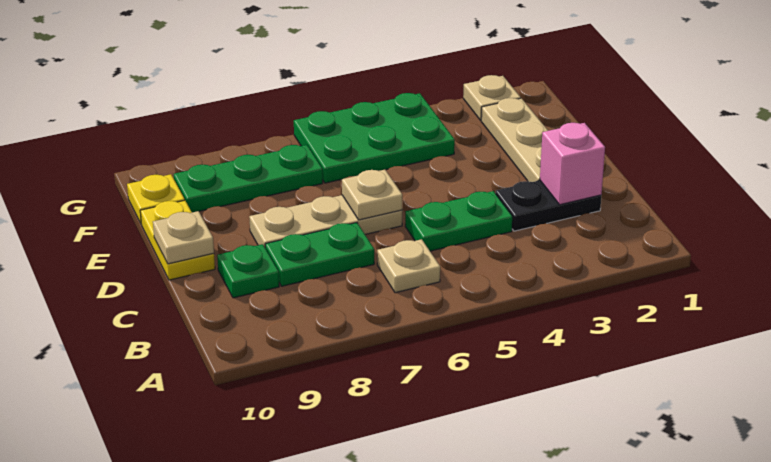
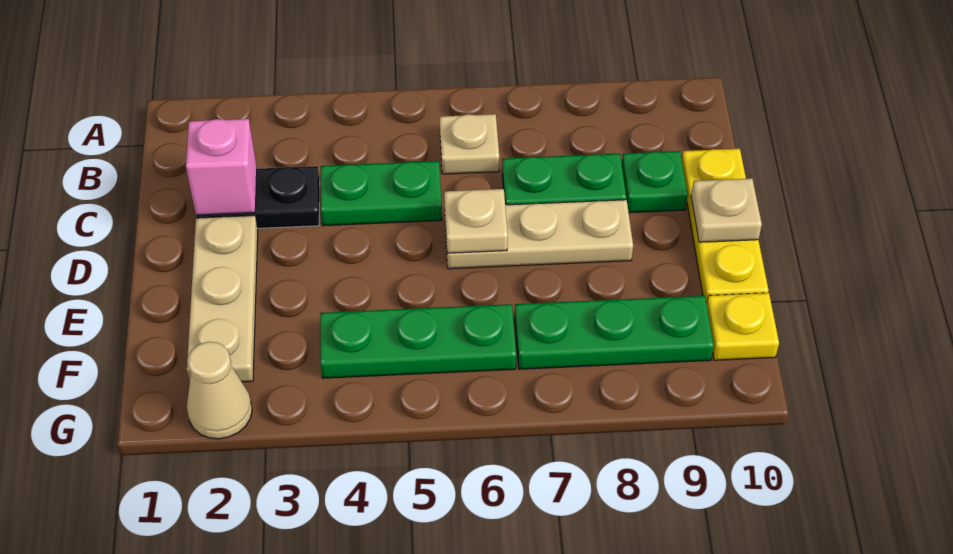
yellow plate D10:E10 level 1 -> yellow plate C10:E10 level 1
green plate F4:G6 level 1 -> green plate F4:F6 level 1
tan plate G2 level 1 -> tan cone G2 level 1

